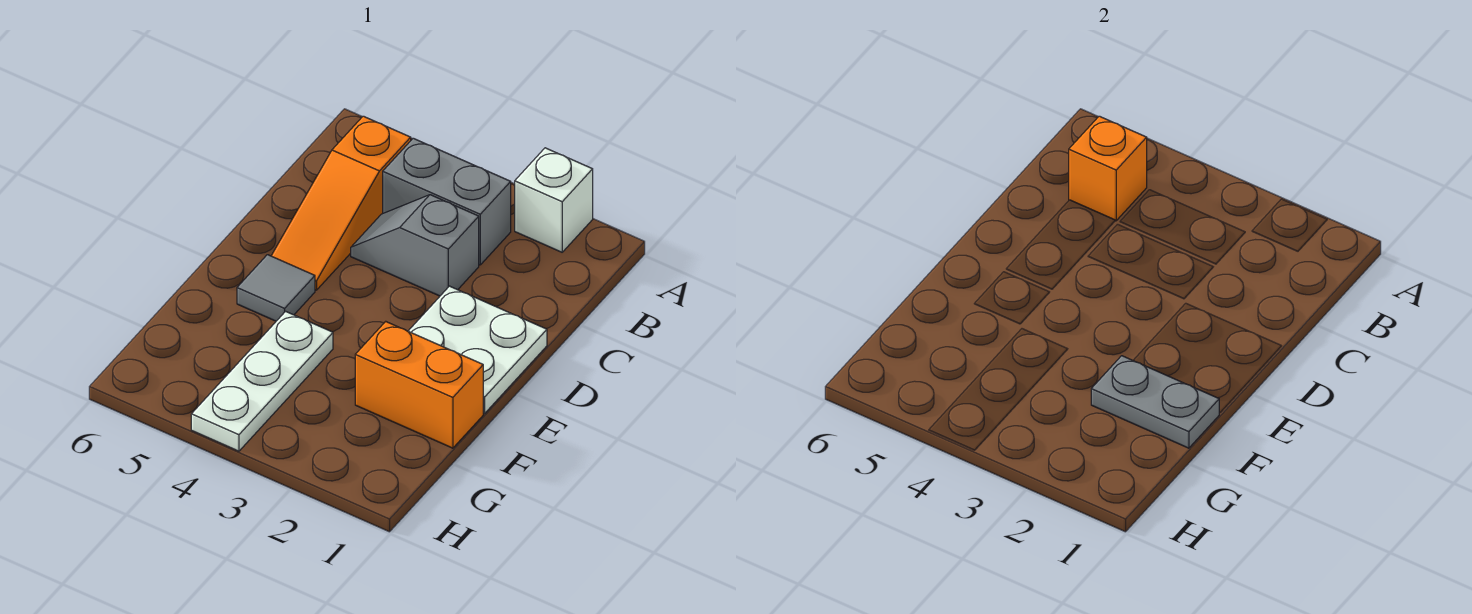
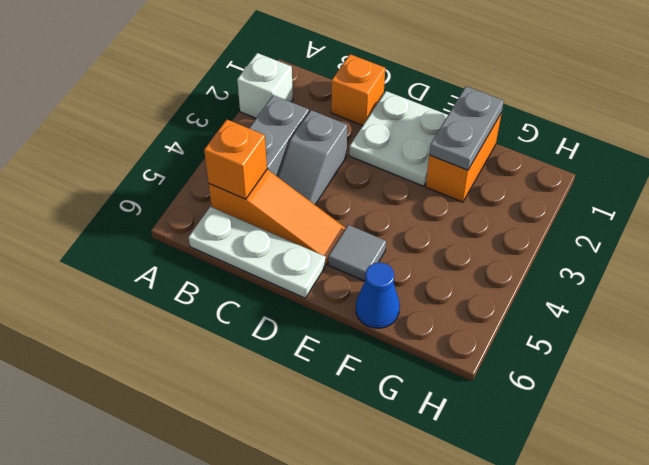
none -> orange brick C1 level 1
white plate F4:H4 level 1 -> white plate B6:D6 level 1
none -> blue cone F6 level 1

